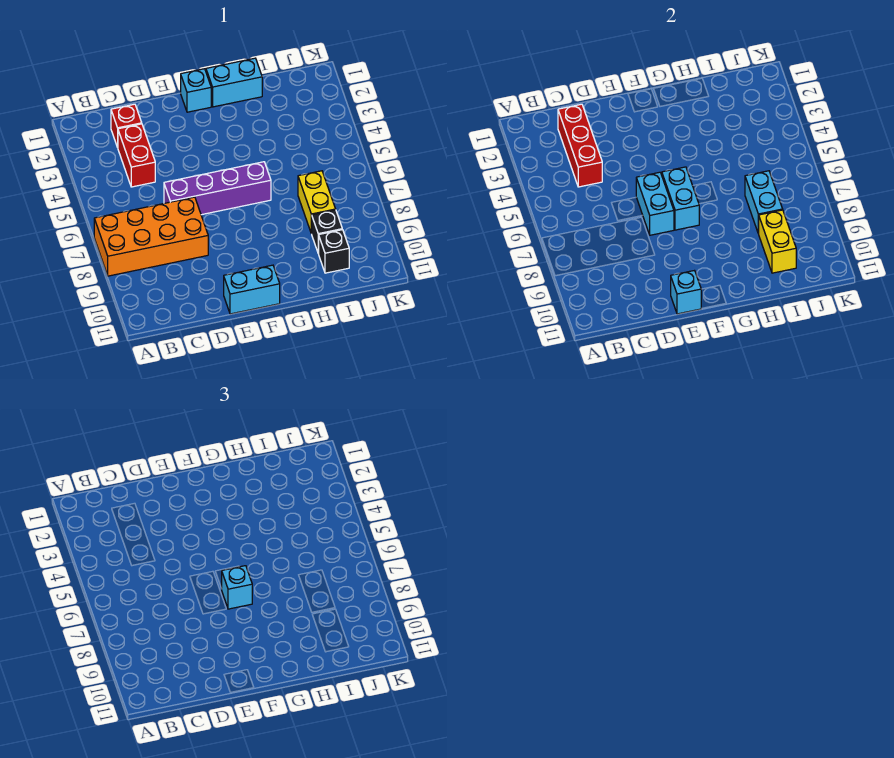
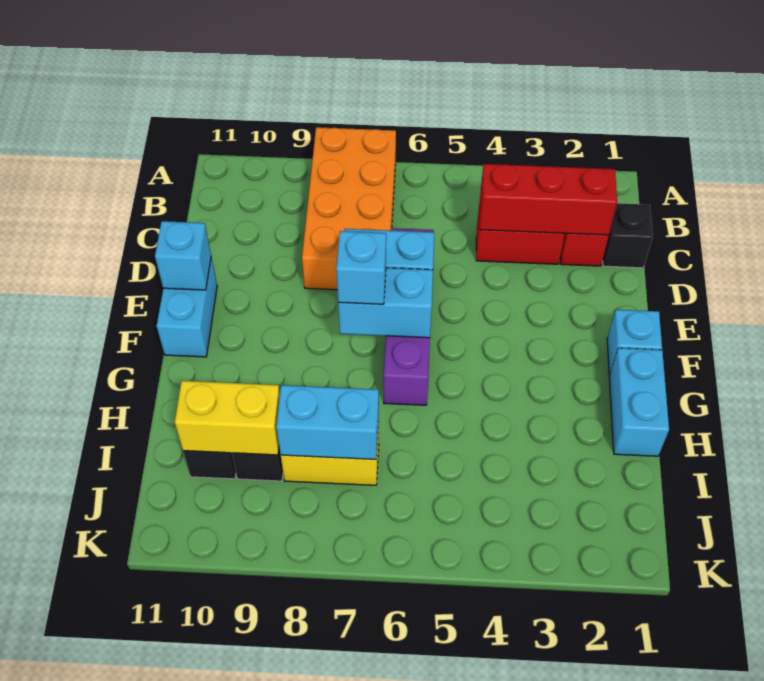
none -> black brick C1 level 1

